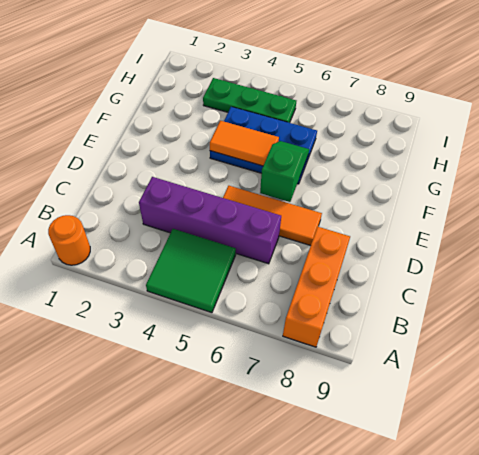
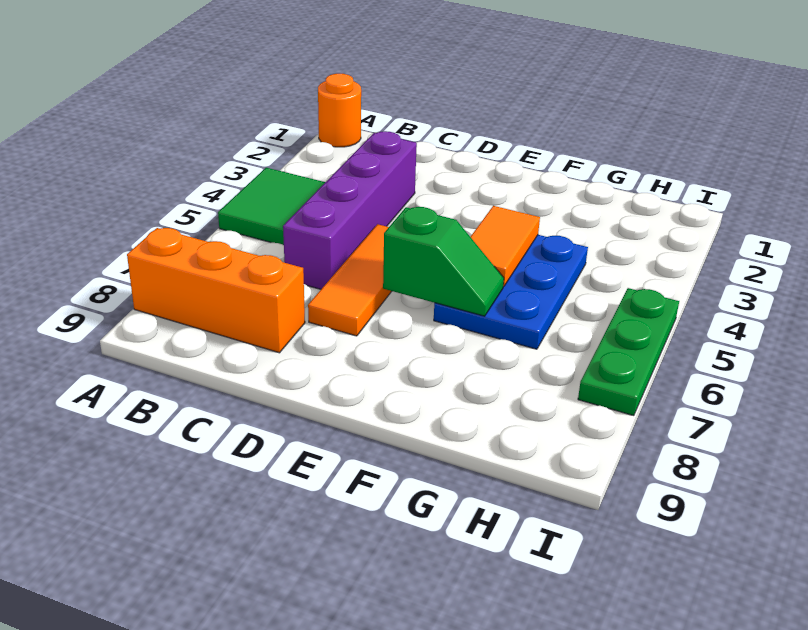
green plate H3:H5 level 1 -> green plate I5:I7 level 1

